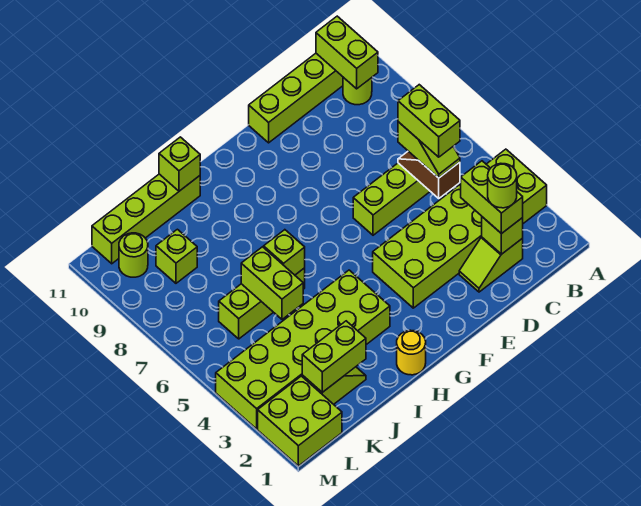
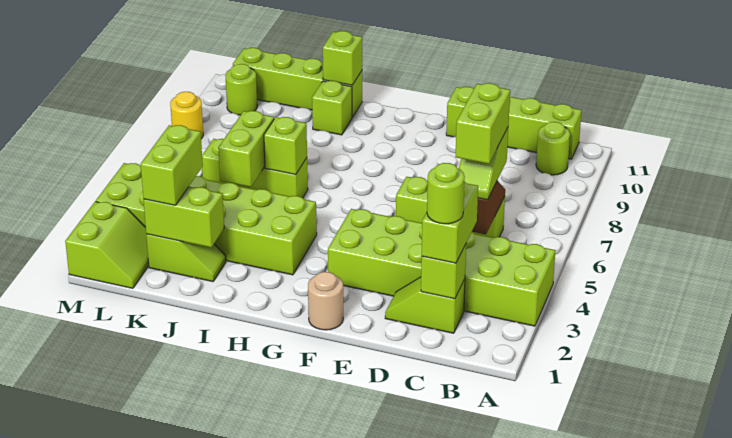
lime brick B10:B11 level 2 -> lime brick K2:K3 level 3
none -> tan round brick F1 level 1
yellow round brick H1 level 1 -> yellow round brick M8 level 1
lime brick K9 level 1 -> lime brick I10 level 1
lime brick L1:M2 level 1 -> lime slope L1:M2 level 1 top M

